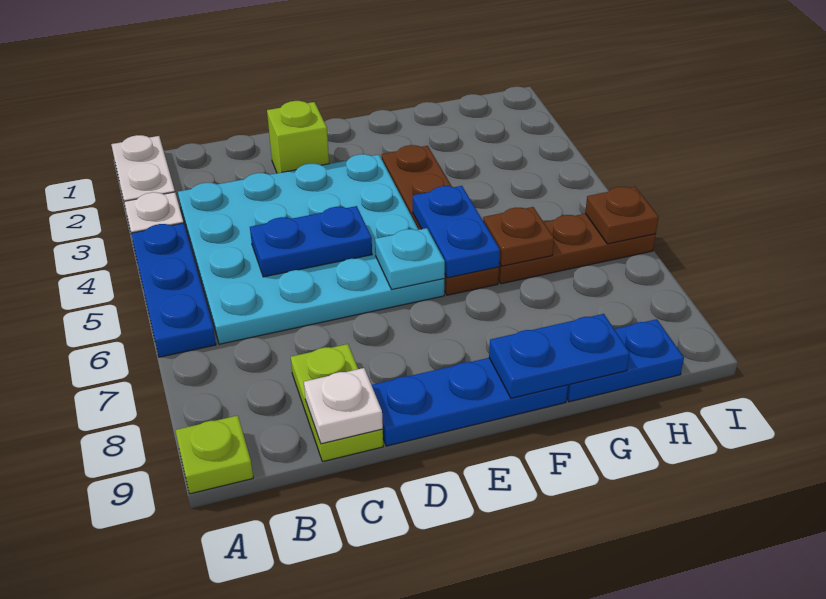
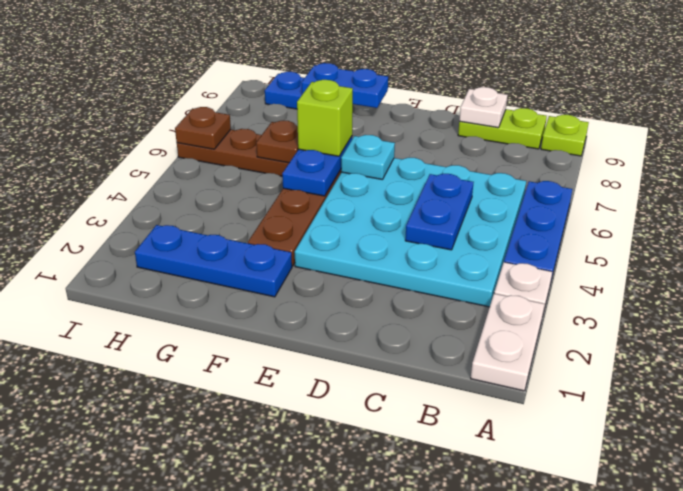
blue plate C5:D5 level 2 -> blue plate C4:C5 level 2
lime plate C8:C9 level 1 -> lime plate B9:C9 level 1
lime brick D2 level 1 -> lime brick F6 level 3
blue plate D9:F9 level 1 -> blue plate F2:H2 level 1

